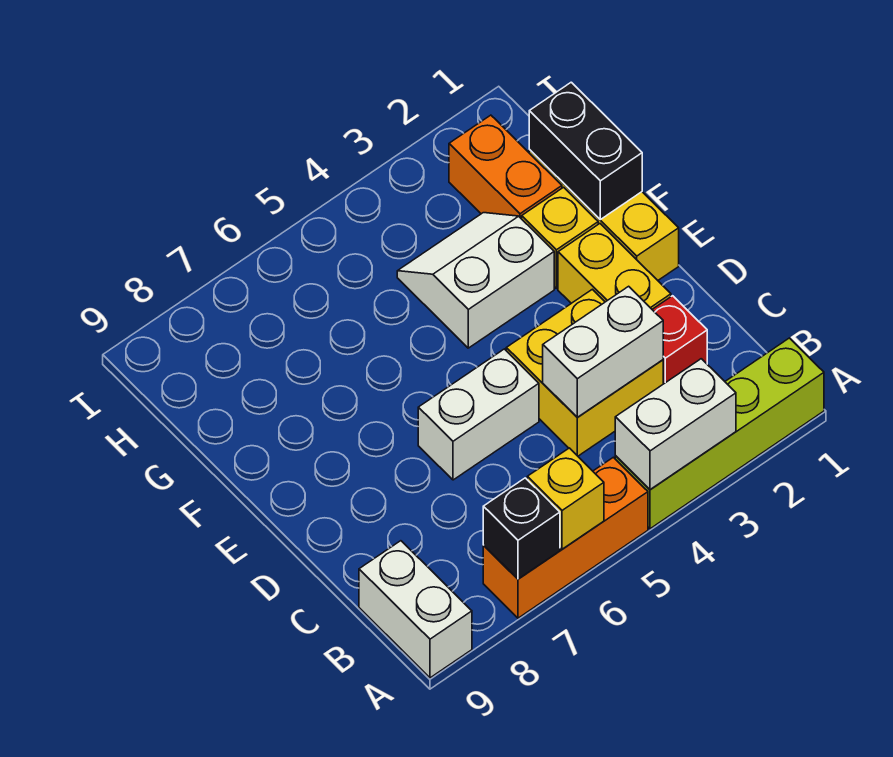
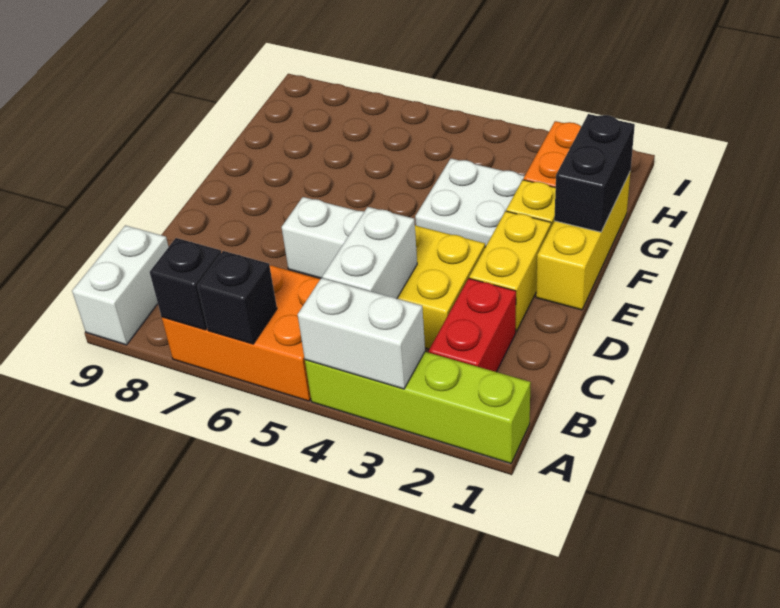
orange brick A5:A7 level 1 -> orange brick A5:B7 level 1
yellow brick A6 level 2 -> black brick A6 level 2
red brick C2 level 1 -> red brick B2:C2 level 1
white brick C3:C4 level 2 -> white brick B4:C4 level 2
white slope F3:G4 level 1 top F -> white plate F3:G4 level 1

